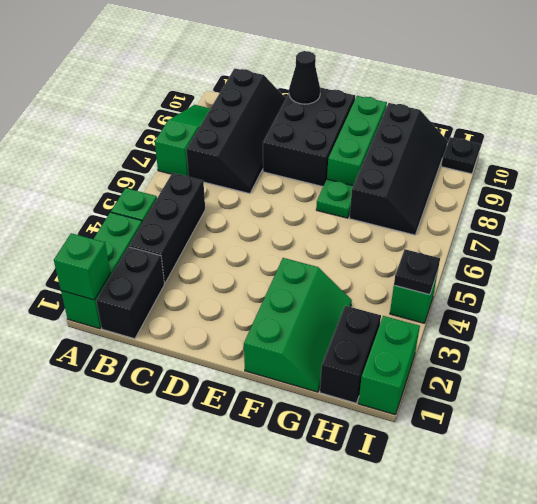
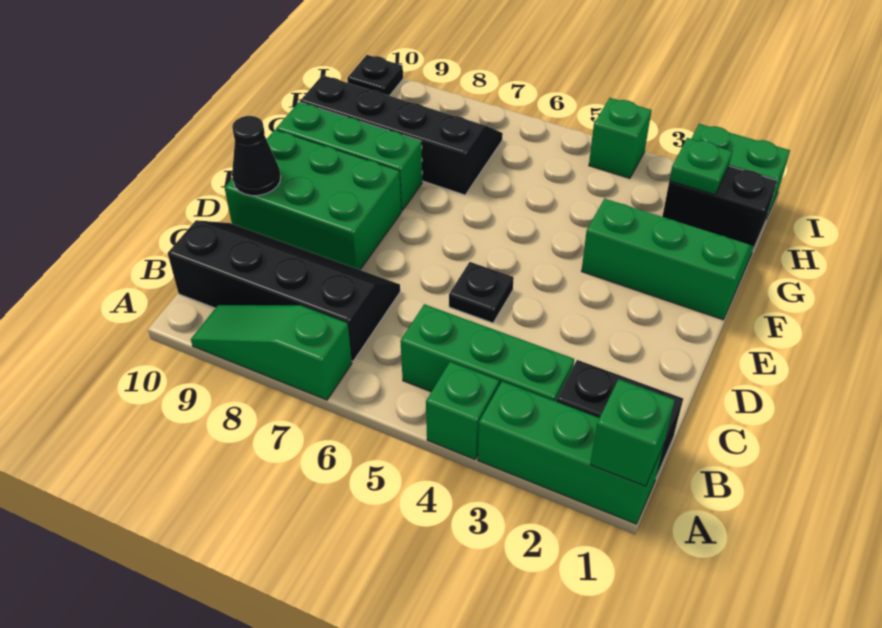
black brick B3:B5 level 1 -> green brick B3:B5 level 1
black brick D8:E10 level 1 -> green brick D8:E10 level 1
green plate F7 level 1 -> green plate H2 level 2
black plate I4 level 2 -> black plate D5 level 1

